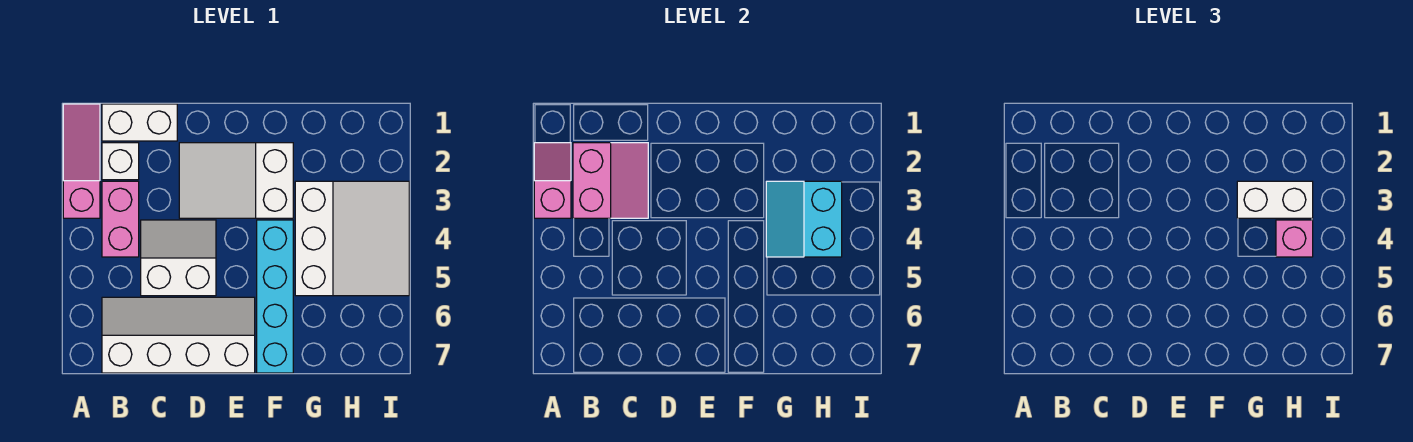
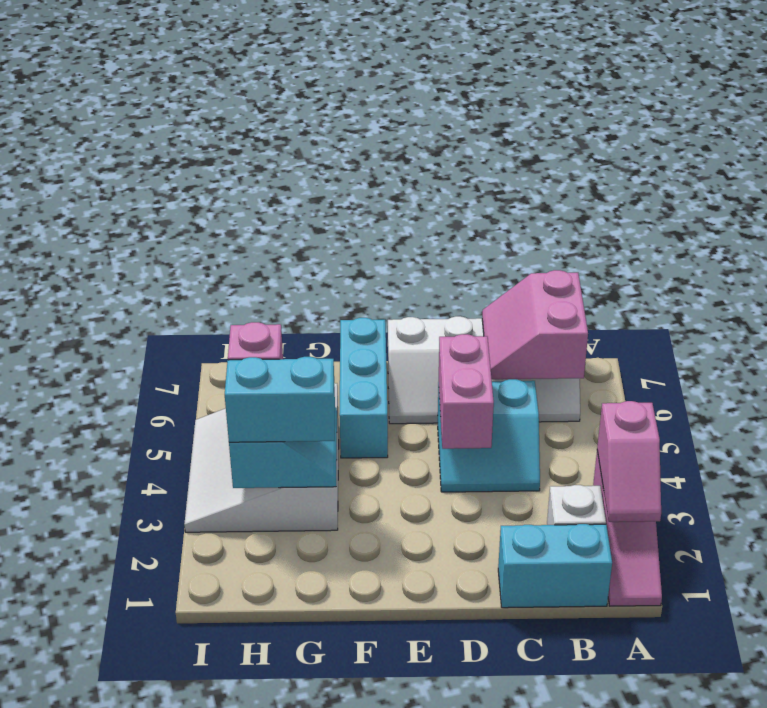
white brick B1:C1 level 1 -> cyan brick B1:C1 level 1
pink slope B2:C3 level 2 top B -> pink slope B6:C7 level 2 top B
pink brick B3:B4 level 1 -> pink brick D4:D5 level 2
white slope C4:D5 level 1 top 5 -> cyan slope C4:D5 level 1 top 5
white slope D2:F3 level 1 top F -> none
cyan brick F4:F7 level 1 -> cyan brick F5:F7 level 1
white brick G3:H3 level 3 -> cyan brick G3:H3 level 3

